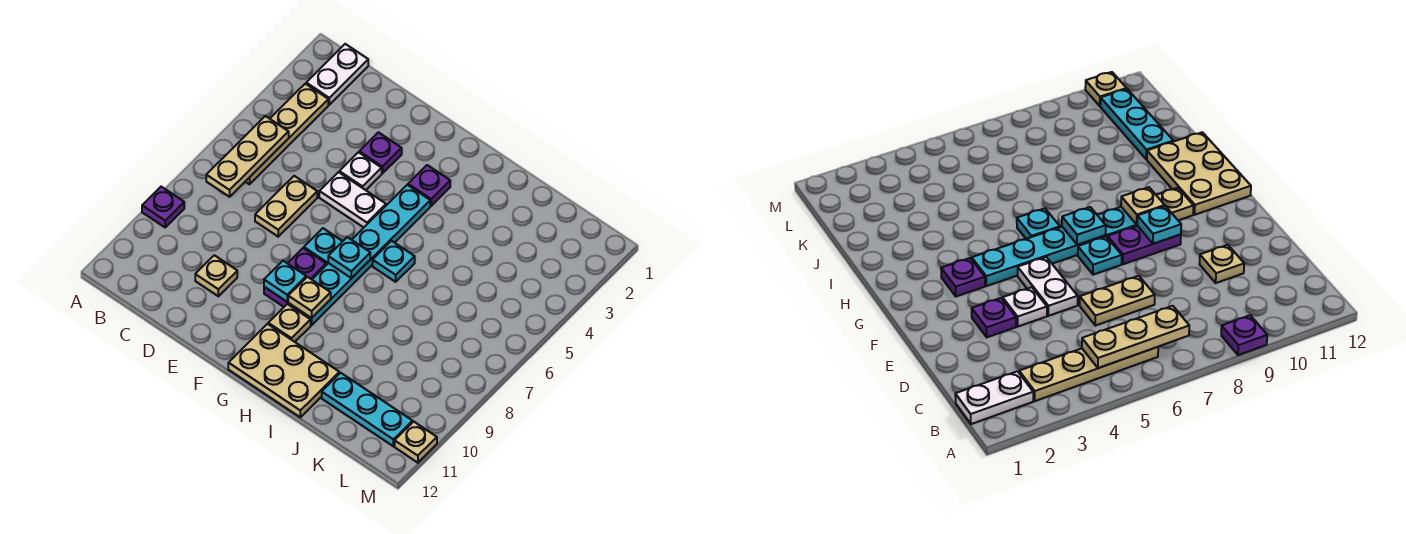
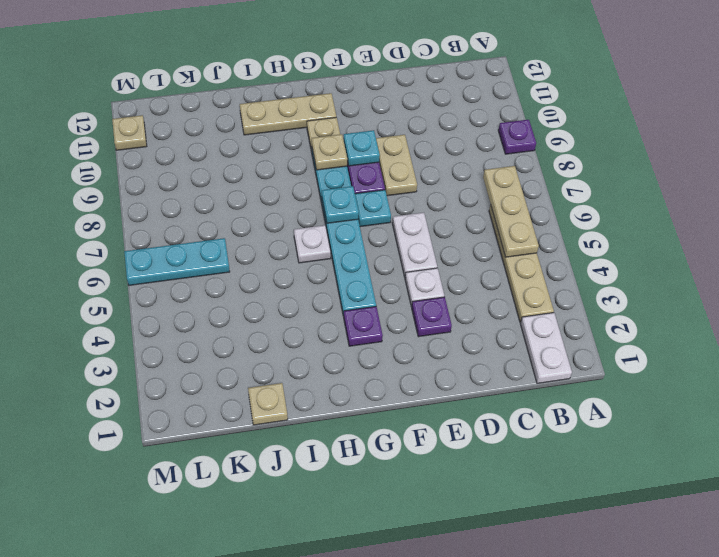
tan plate D6:D7 level 1 -> tan plate E8:E9 level 1
tan plate D10 level 1 -> tan plate J1 level 1
white plate E5:F5 level 1 -> white plate E5:E6 level 1
tan plate G11:I12 level 1 -> tan plate G11:I11 level 1
cyan plate H6 level 1 -> white plate H6 level 1
cyan plate J11:L11 level 1 -> cyan plate K6:M6 level 1

